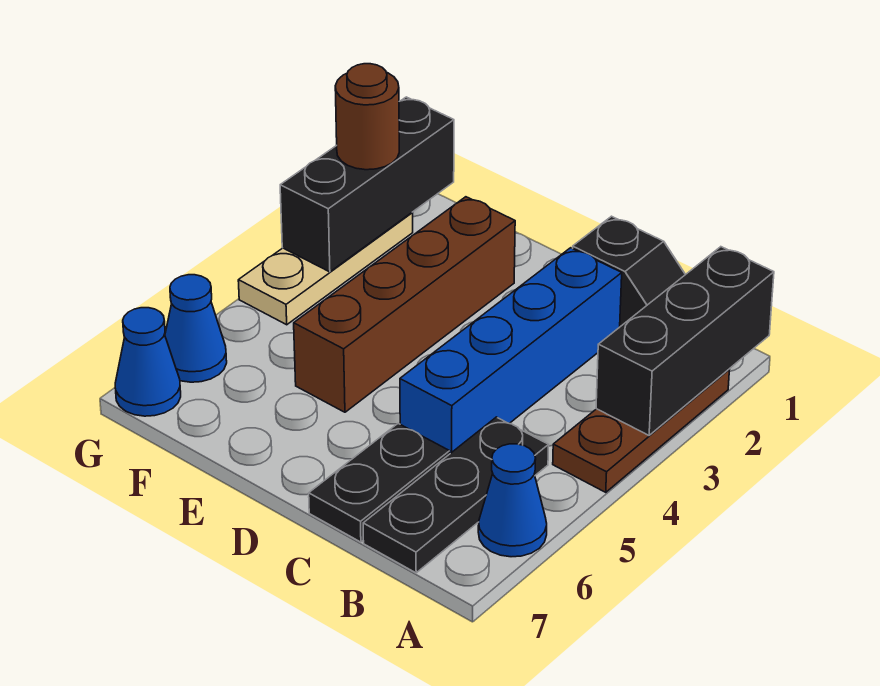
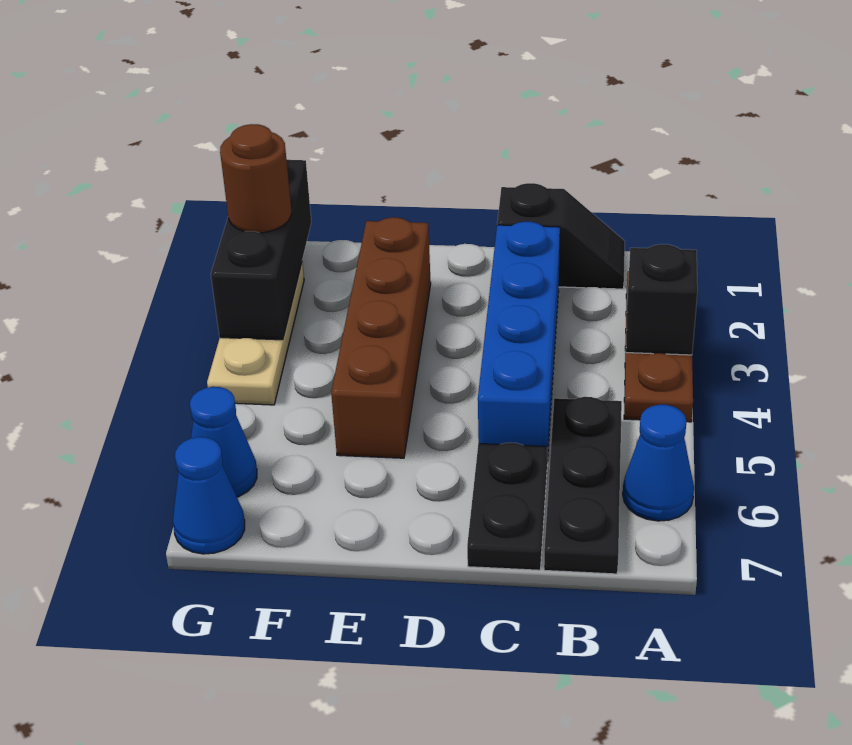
black brick A1:A3 level 2 -> black brick A3 level 2

